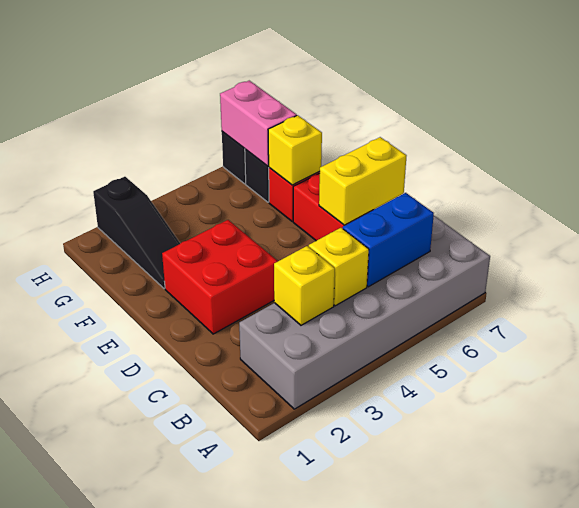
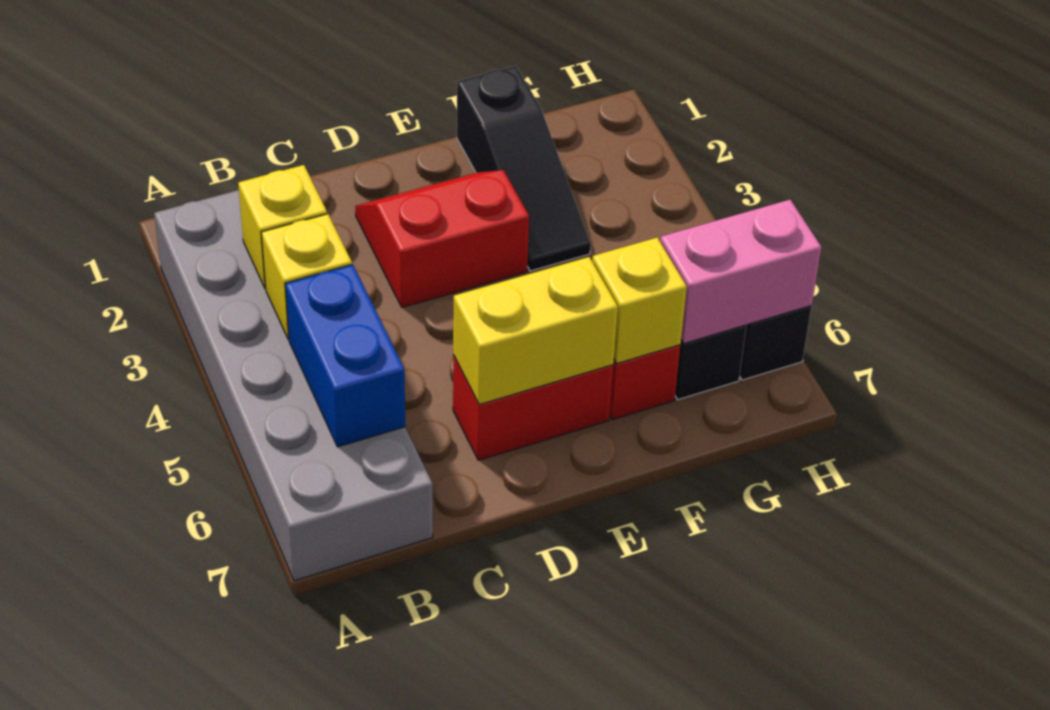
red brick D2:E3 level 1 -> red slope D2:E3 level 1 top 3
yellow brick D6:D7 level 2 -> yellow brick D6:E6 level 2
black slope F2:H2 level 1 top H -> black slope F1:F3 level 1 top 1

